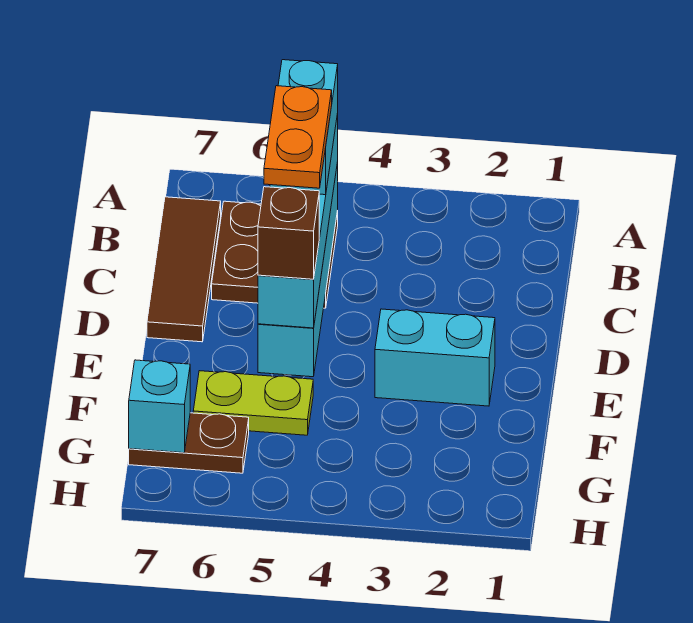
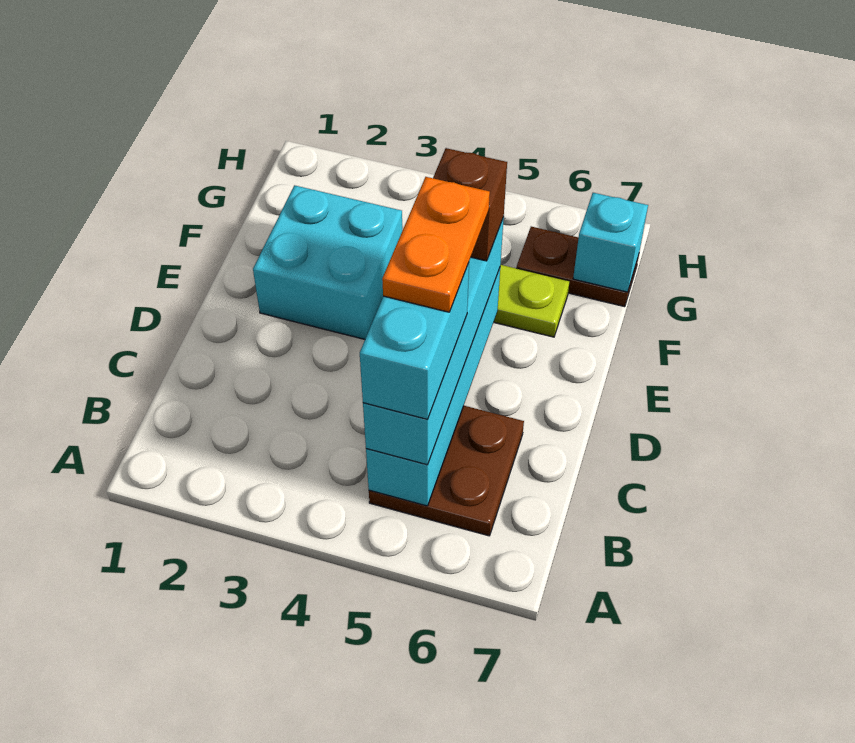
brown tile B7:D7 level 1 -> none
cyan brick E2:E3 level 1 -> cyan brick E2:F3 level 1

